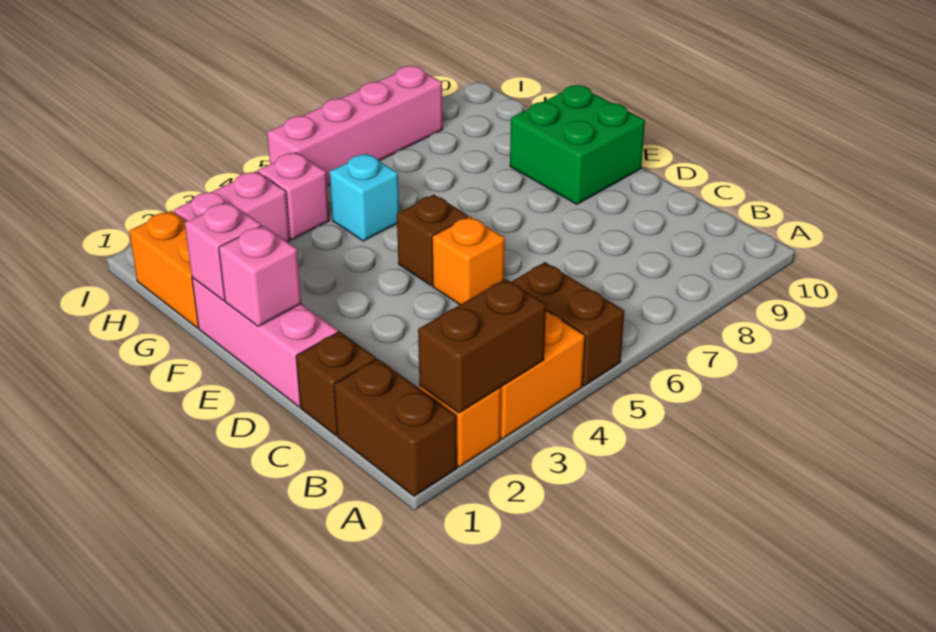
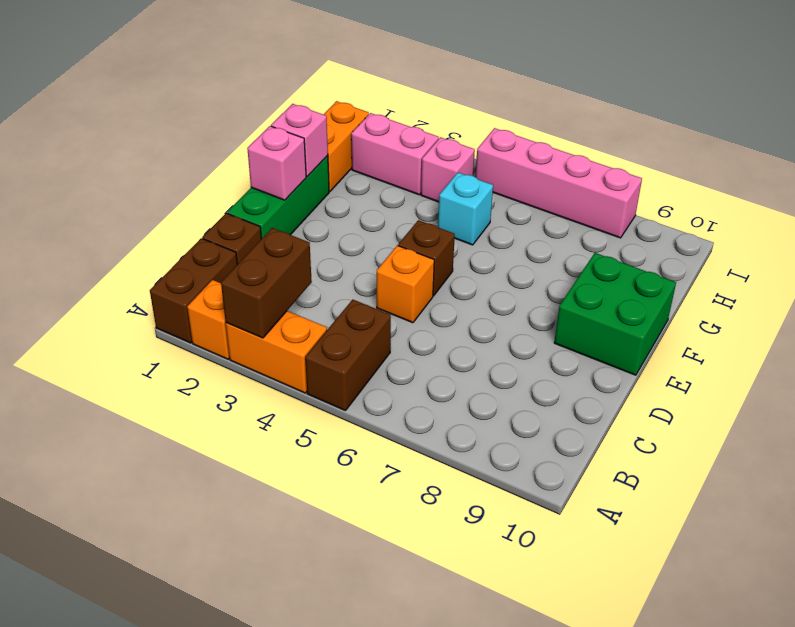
brown brick A2:A3 level 2 -> brown brick A3:B3 level 2
pink brick D1:F1 level 1 -> green brick D1:F1 level 1

